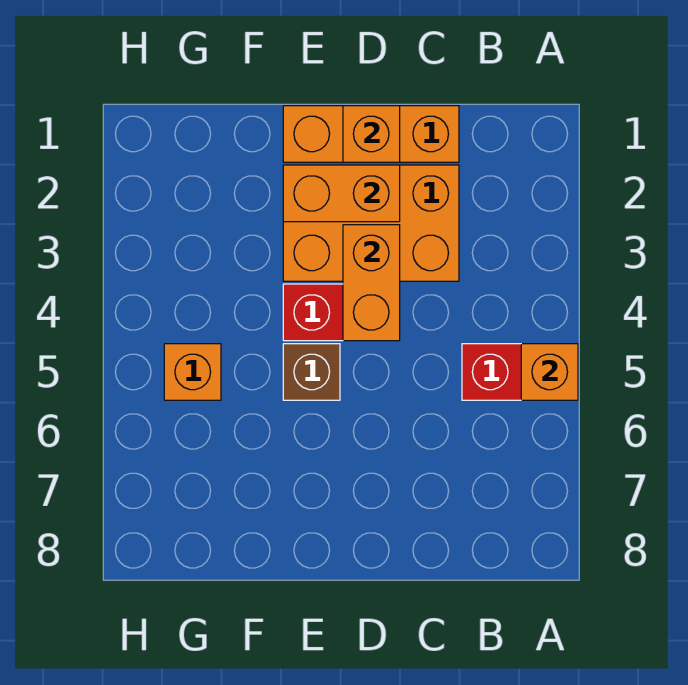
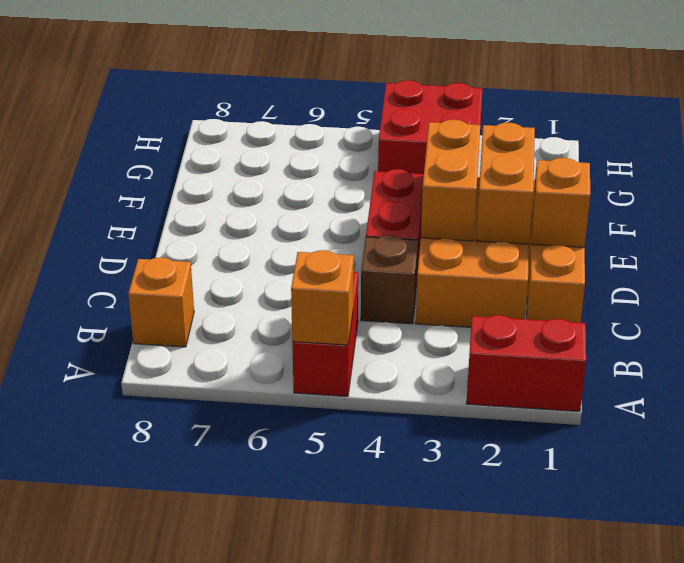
none -> red brick A1:A2 level 1
orange brick D3:D4 level 2 -> orange brick D3:E3 level 2
brown brick E5 level 1 -> brown brick C4 level 1
none -> red brick G3:H4 level 1
orange brick G5 level 1 -> orange brick B8 level 1

